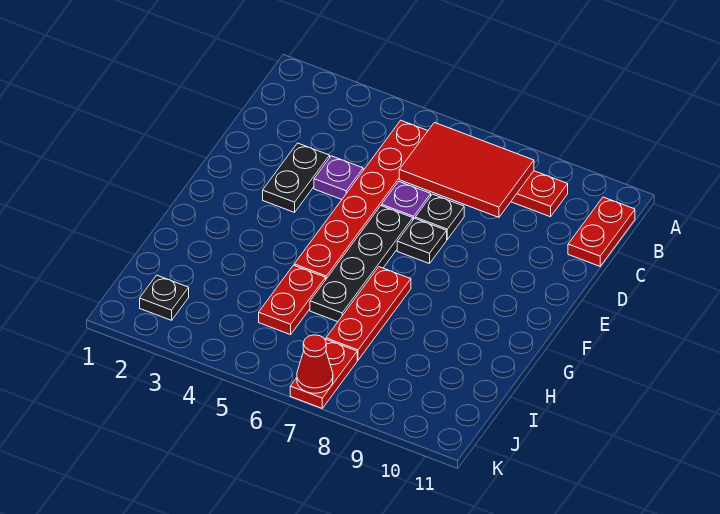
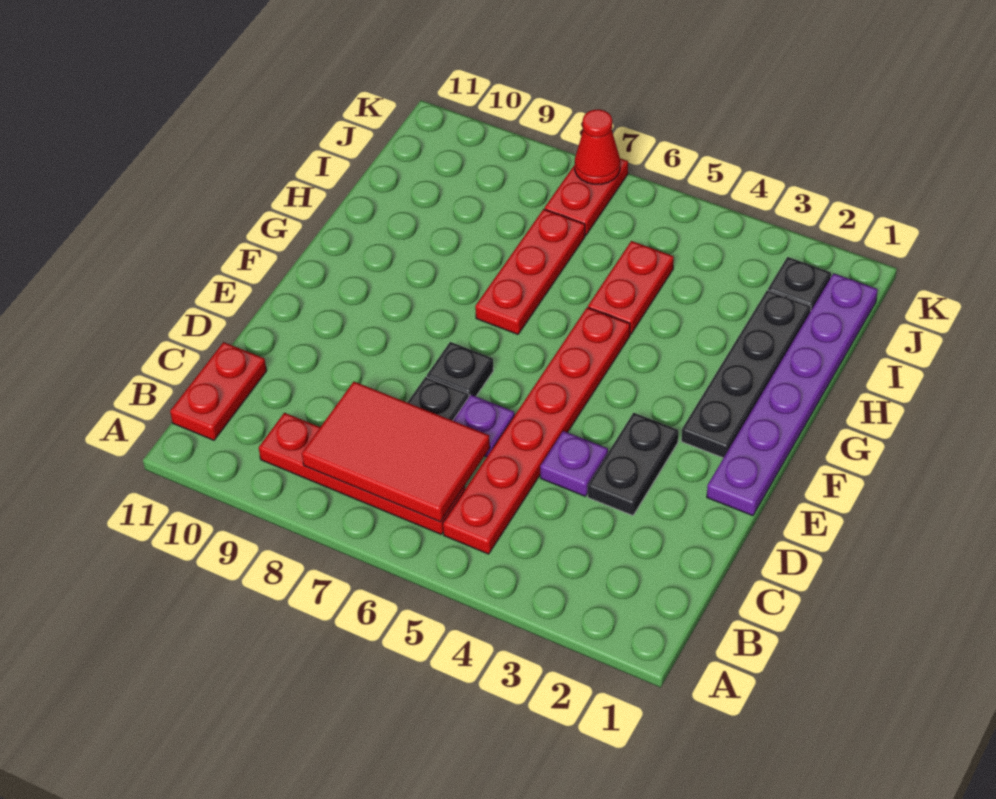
none -> purple plate E1:J1 level 1
black plate E6:H6 level 1 -> black plate F2:I2 level 1

